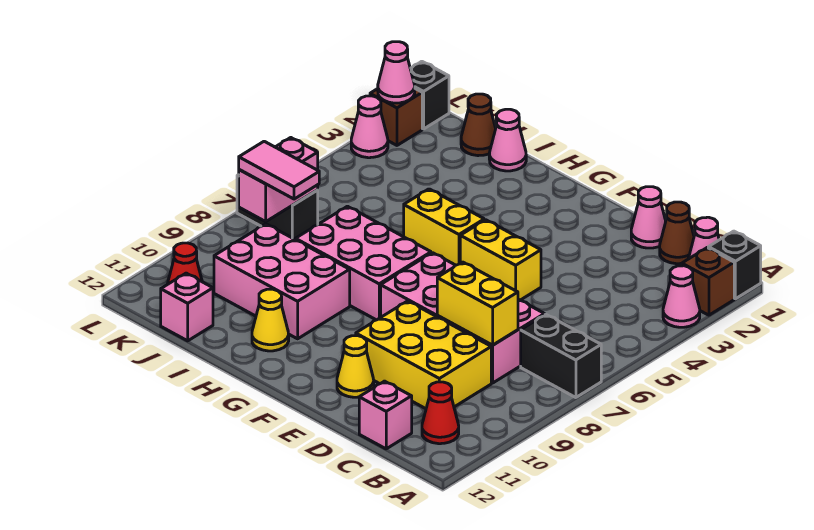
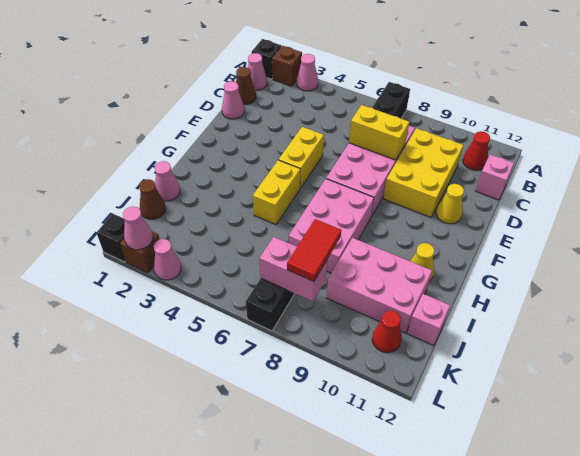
yellow brick C8:D8 level 2 -> yellow brick D7:D8 level 2
pink brick H9:J10 level 1 -> pink brick I9:J11 level 1
pink tile J8:K8 level 3 -> red tile J8:K8 level 3

